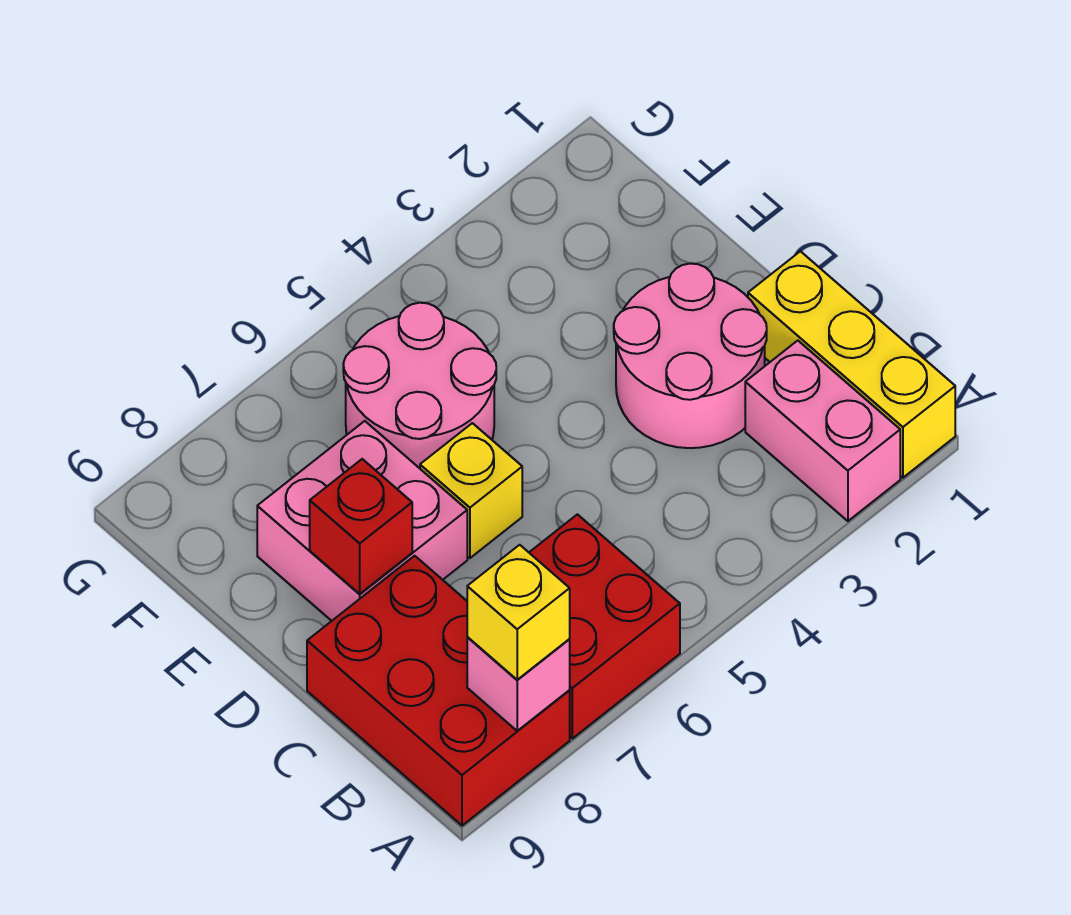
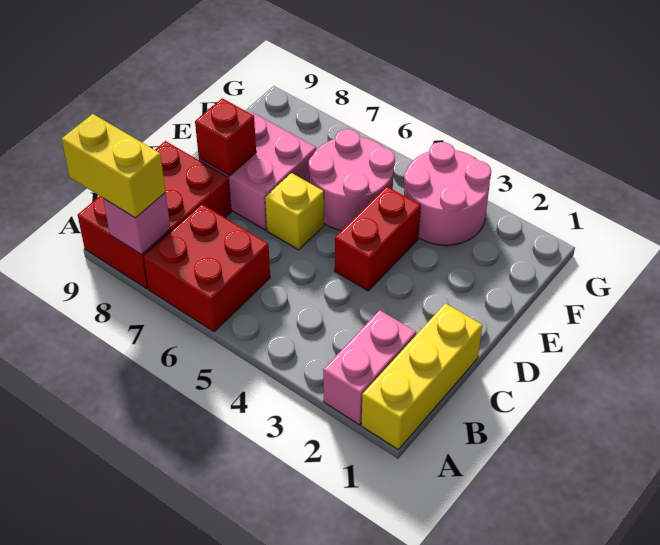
yellow brick A8 level 3 -> yellow brick A8:A9 level 3
pink round brick C2:D3 level 1 -> pink round brick F3:G4 level 1
none -> red brick D4:E4 level 1

